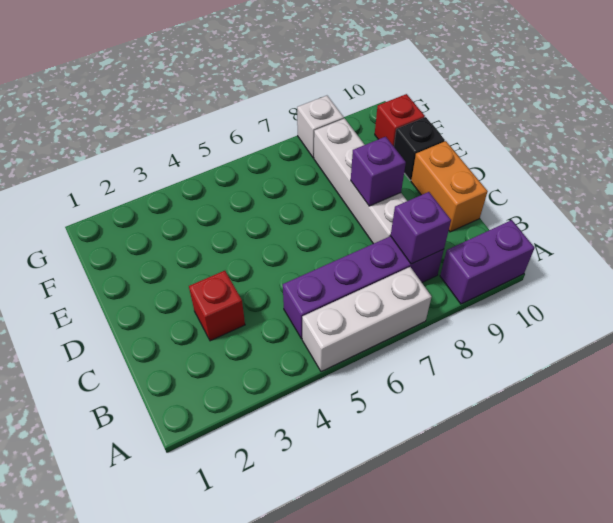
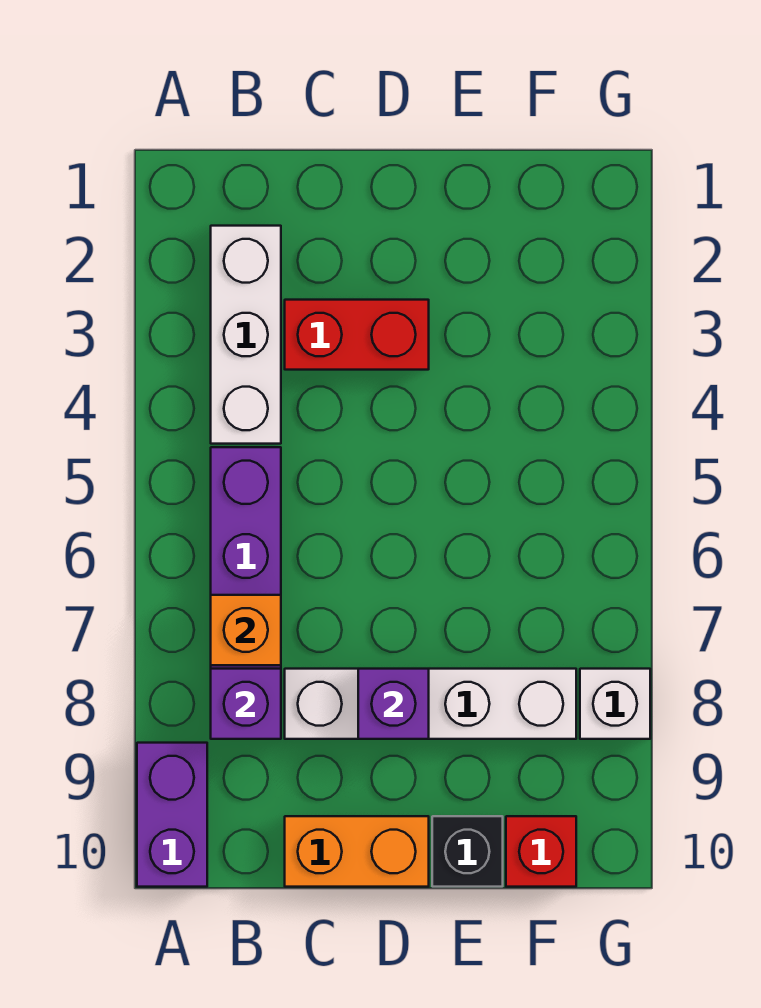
white brick A5:A7 level 1 -> white brick B2:B4 level 1
none -> orange brick B7 level 2
red brick C3 level 1 -> red brick C3:D3 level 1

